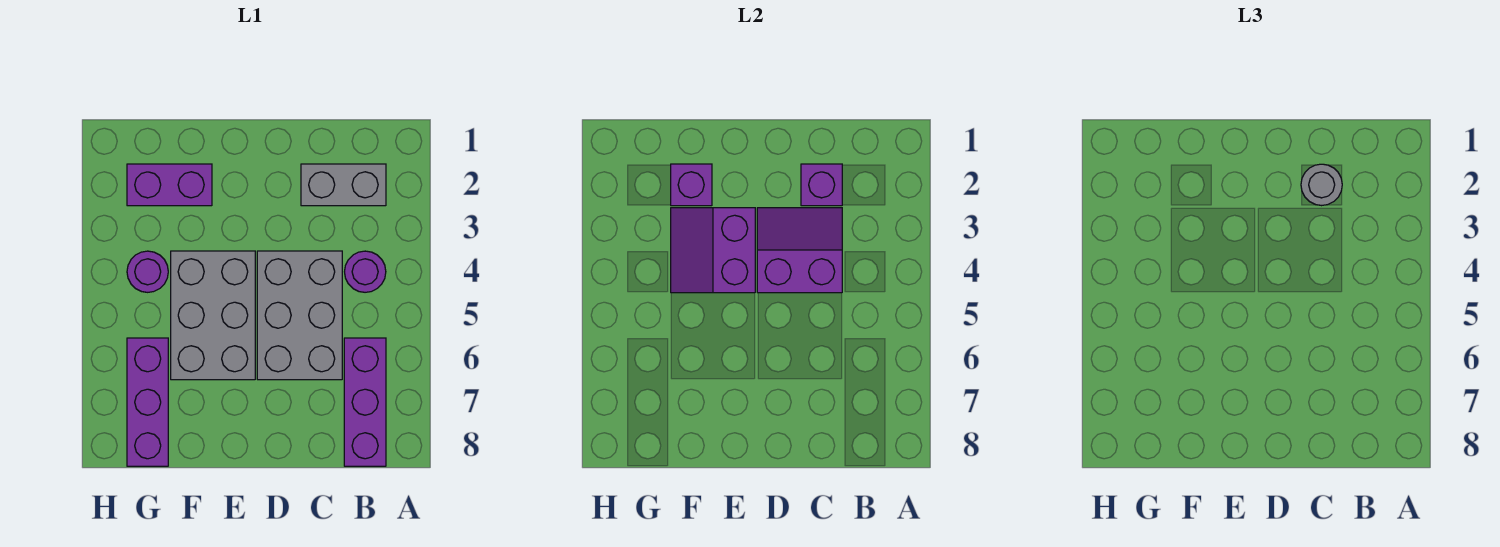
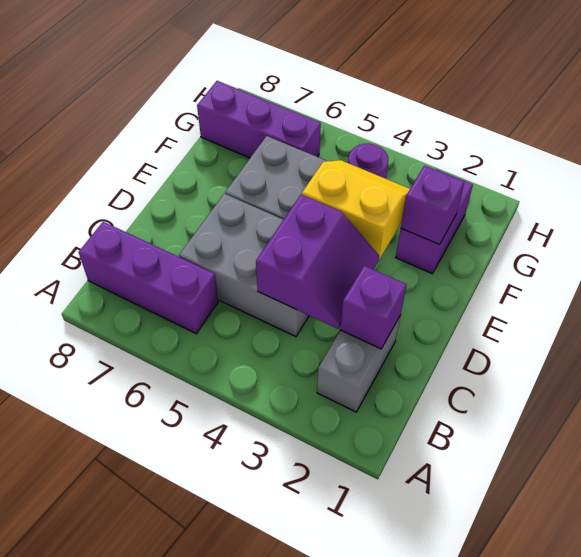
purple round brick B4 level 1 -> none
grey round brick C2 level 3 -> none
purple slope E3:F4 level 2 top E -> yellow slope E3:F4 level 2 top E

